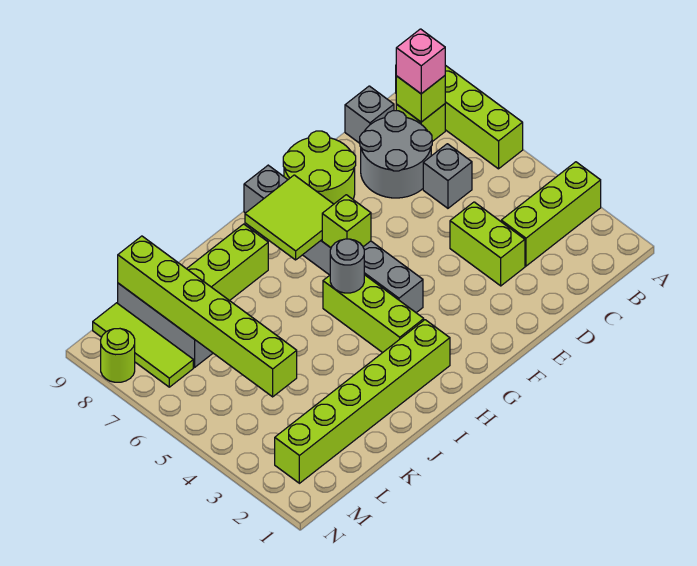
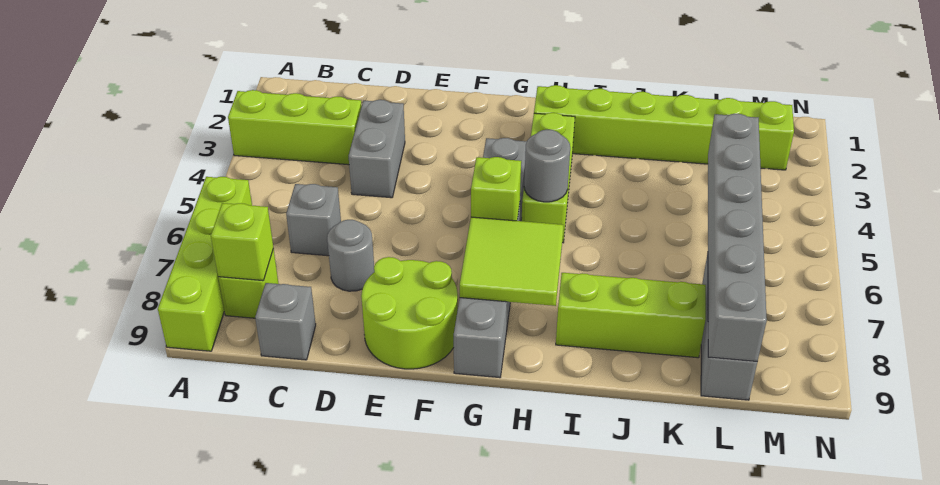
pink brick B8 level 3 -> none
grey round brick C7:D8 level 1 -> grey round brick D7 level 1
lime brick D3:D4 level 1 -> grey brick D3:D4 level 1
lime brick L4:L9 level 2 -> grey brick L4:L9 level 2
lime tile M7:M9 level 1 -> none
lime round brick N8 level 1 -> none

